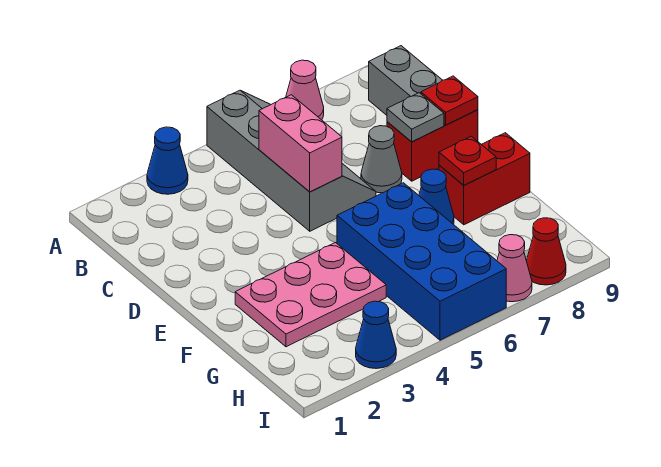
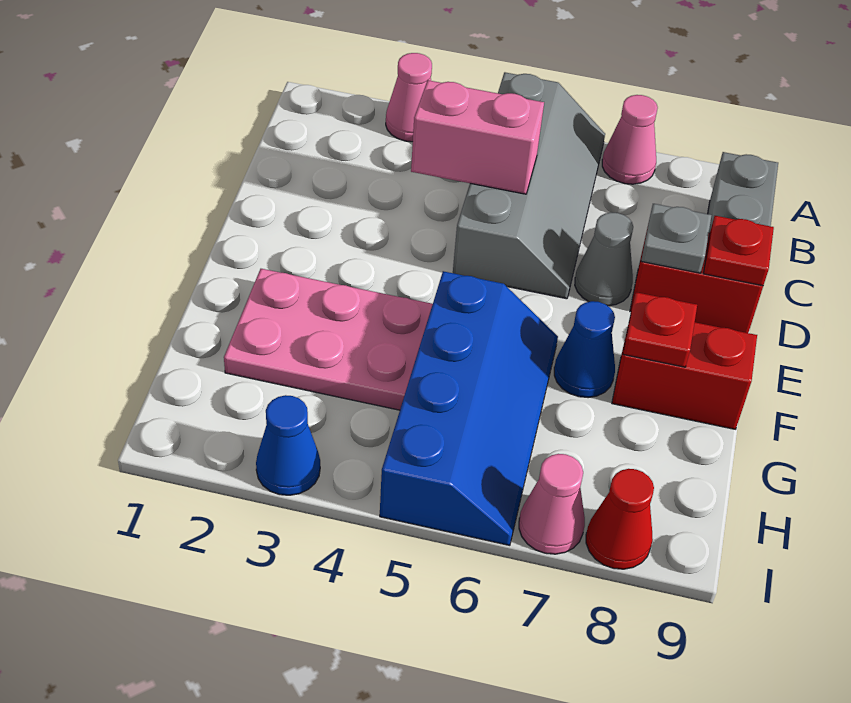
blue cone A3 level 1 -> pink cone A3 level 1
pink brick C5:D5 level 2 -> pink brick C4:C5 level 2
blue brick F5:I6 level 1 -> blue slope F5:I6 level 1 top 5

